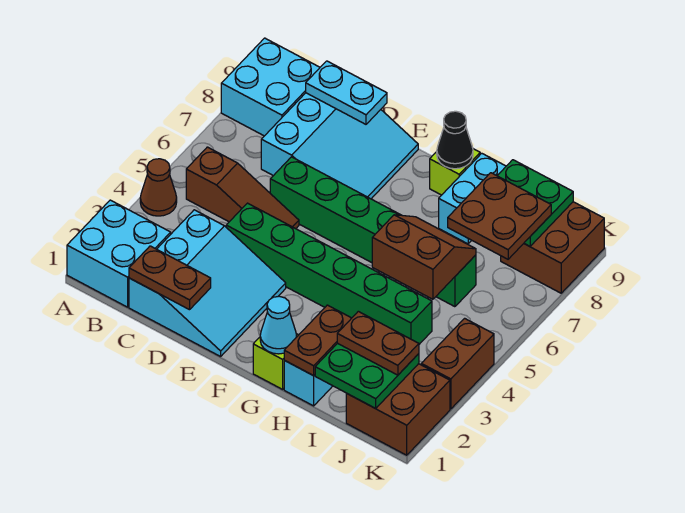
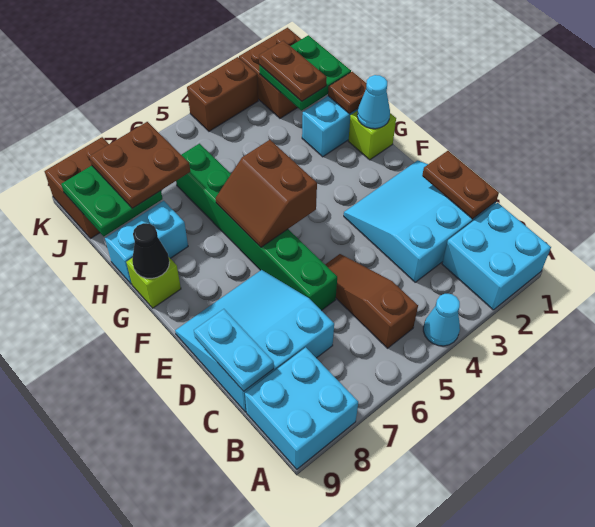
brown cone A4 level 1 -> cyan cone A4 level 1
green brick D4:I4 level 1 -> none
brown plate H1:H2 level 2 -> brown plate H1 level 2
brown slope H5:I6 level 2 top 5 -> brown slope F5:G6 level 2 top 5

